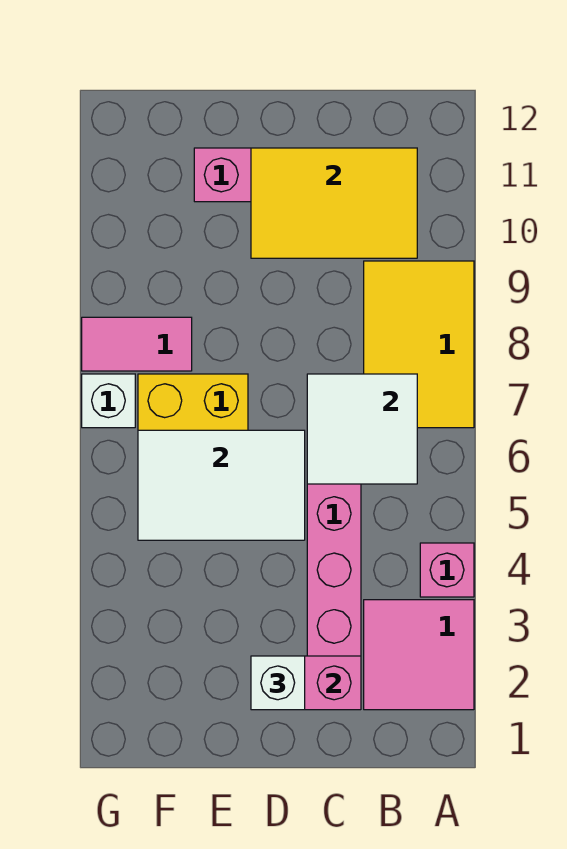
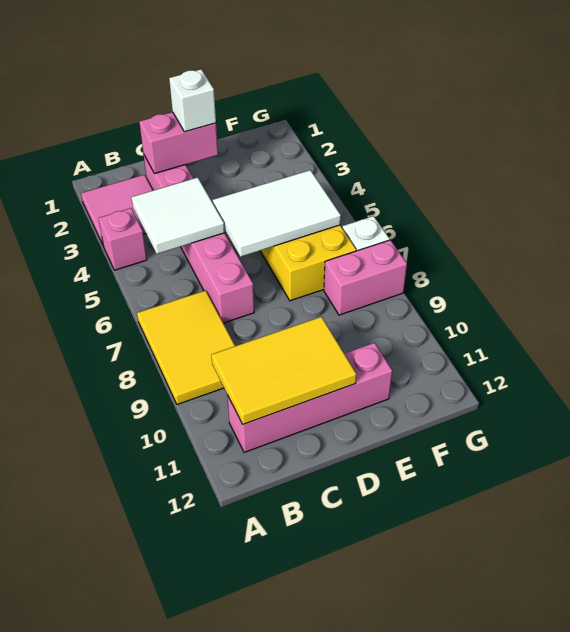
white tile B6:C7 level 2 -> white tile B4:C5 level 2
pink tile F8:G8 level 1 -> pink brick F8:G8 level 1

